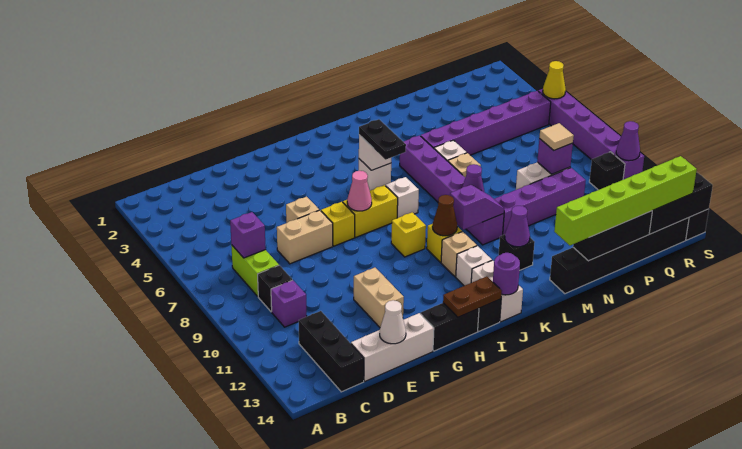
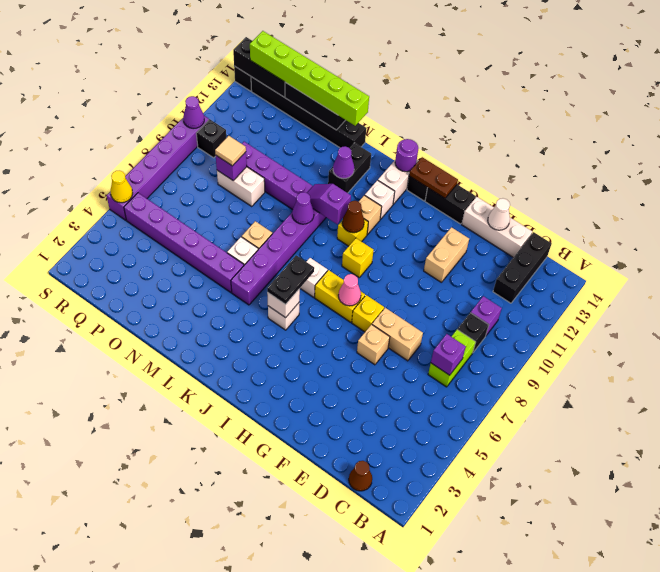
none -> brown cone C1 level 1
black brick L12 level 1 -> black brick L12:L13 level 1

